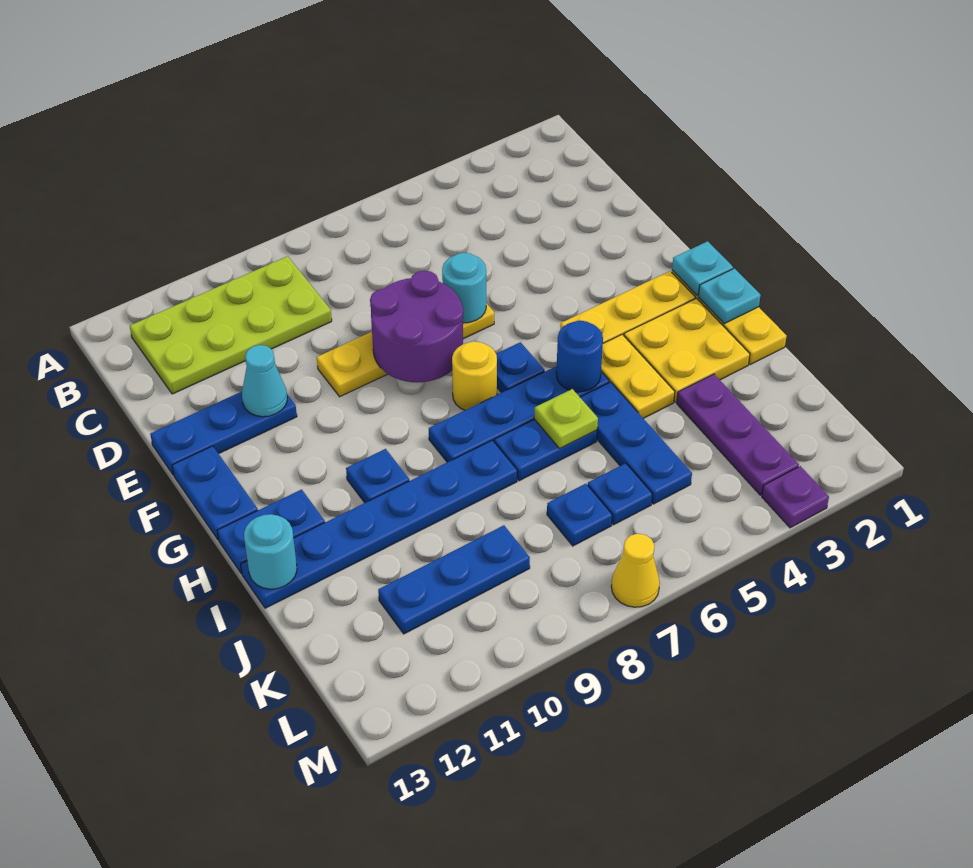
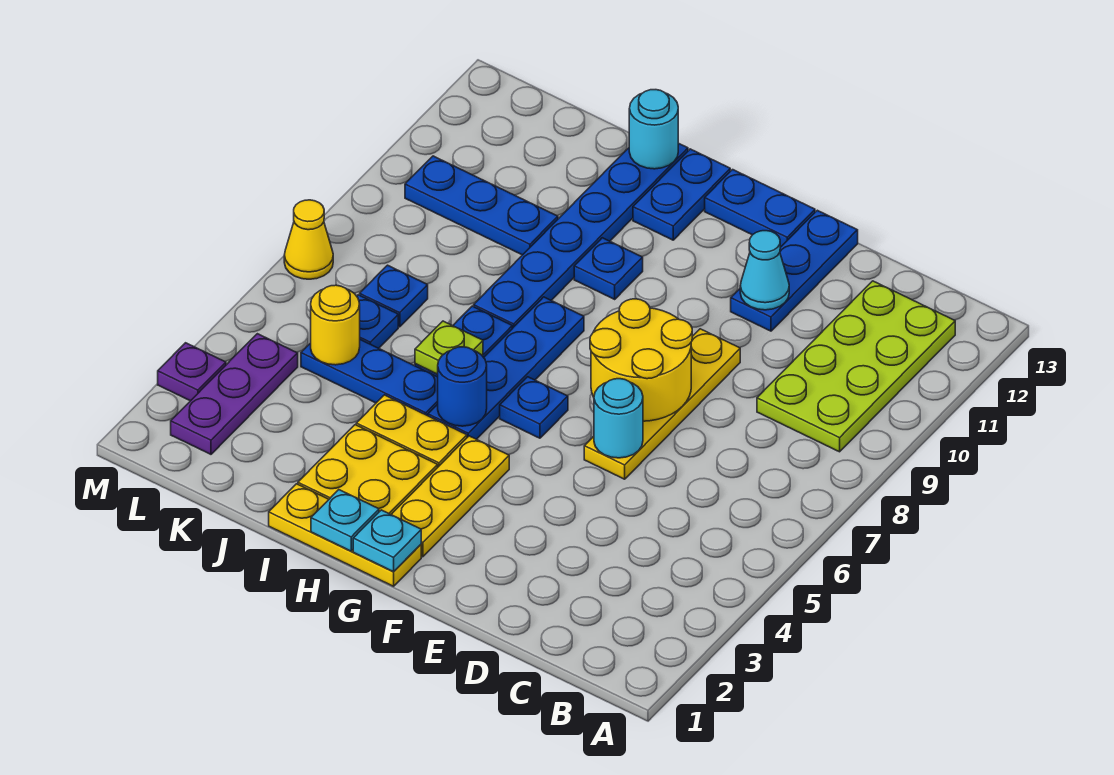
purple round brick E7:F8 level 2 -> yellow round brick E7:F8 level 2
yellow round brick G7 level 1 -> yellow round brick K5 level 2
purple plate J3:L3 level 1 -> purple plate L2:L4 level 1
blue plate K9:K11 level 1 -> blue plate J10:L10 level 1

